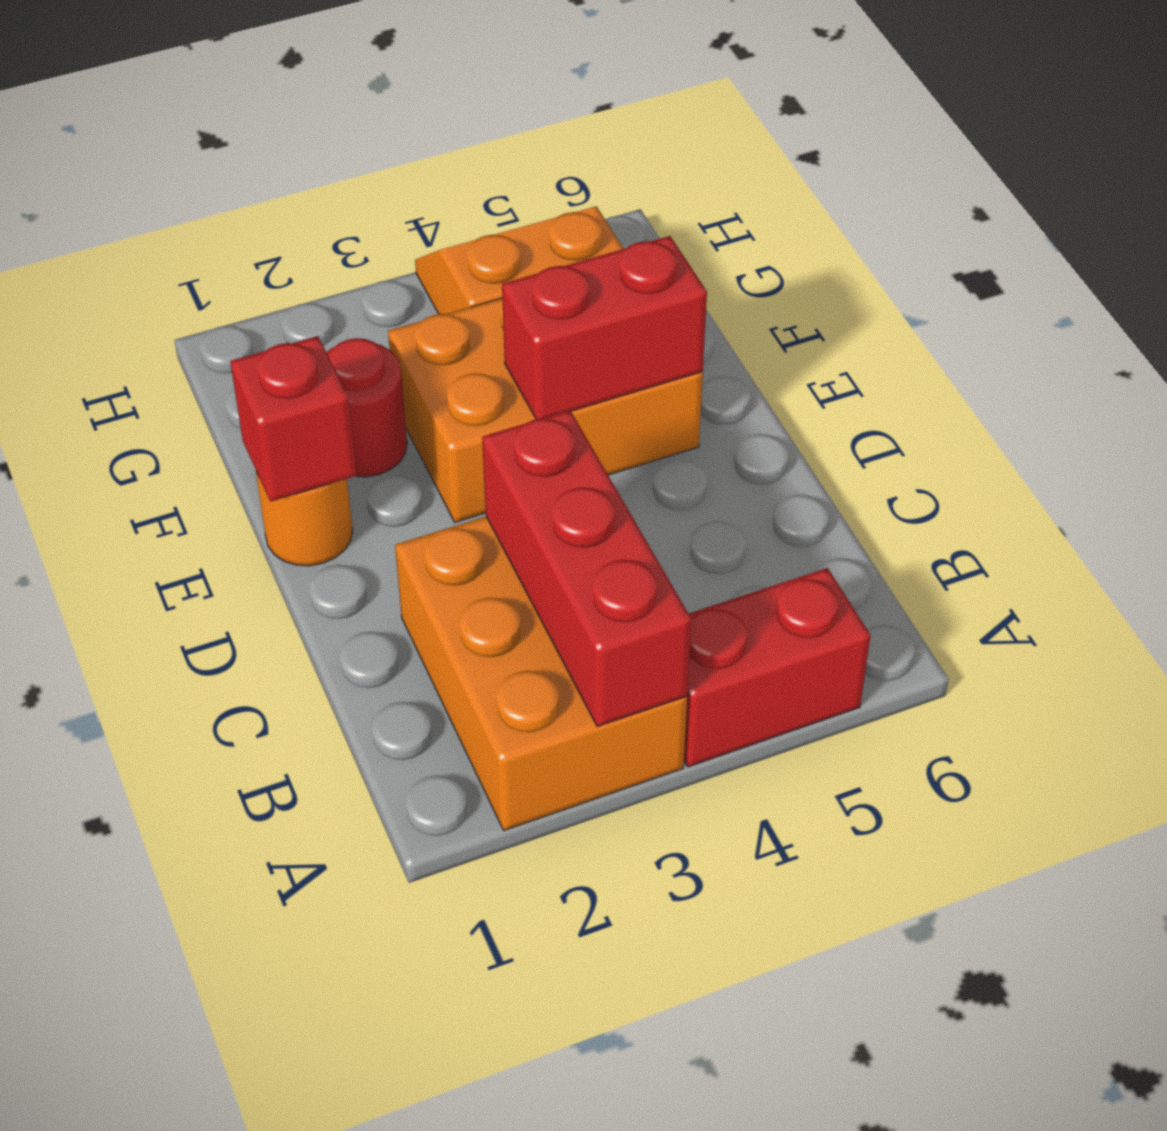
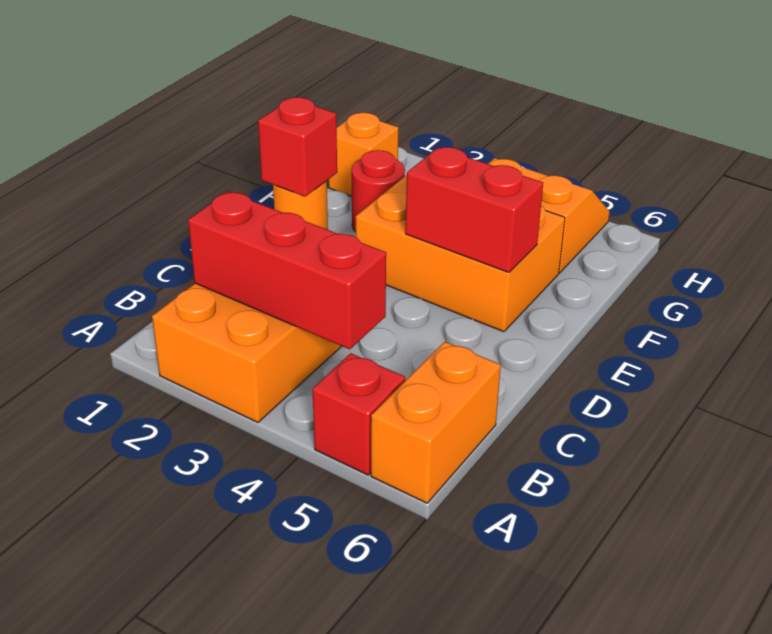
red brick A3:C3 level 2 -> red brick B2:B4 level 2
red brick A4:A5 level 1 -> red brick A5 level 1
none -> orange brick A6:B6 level 1
none -> orange brick G1 level 1

